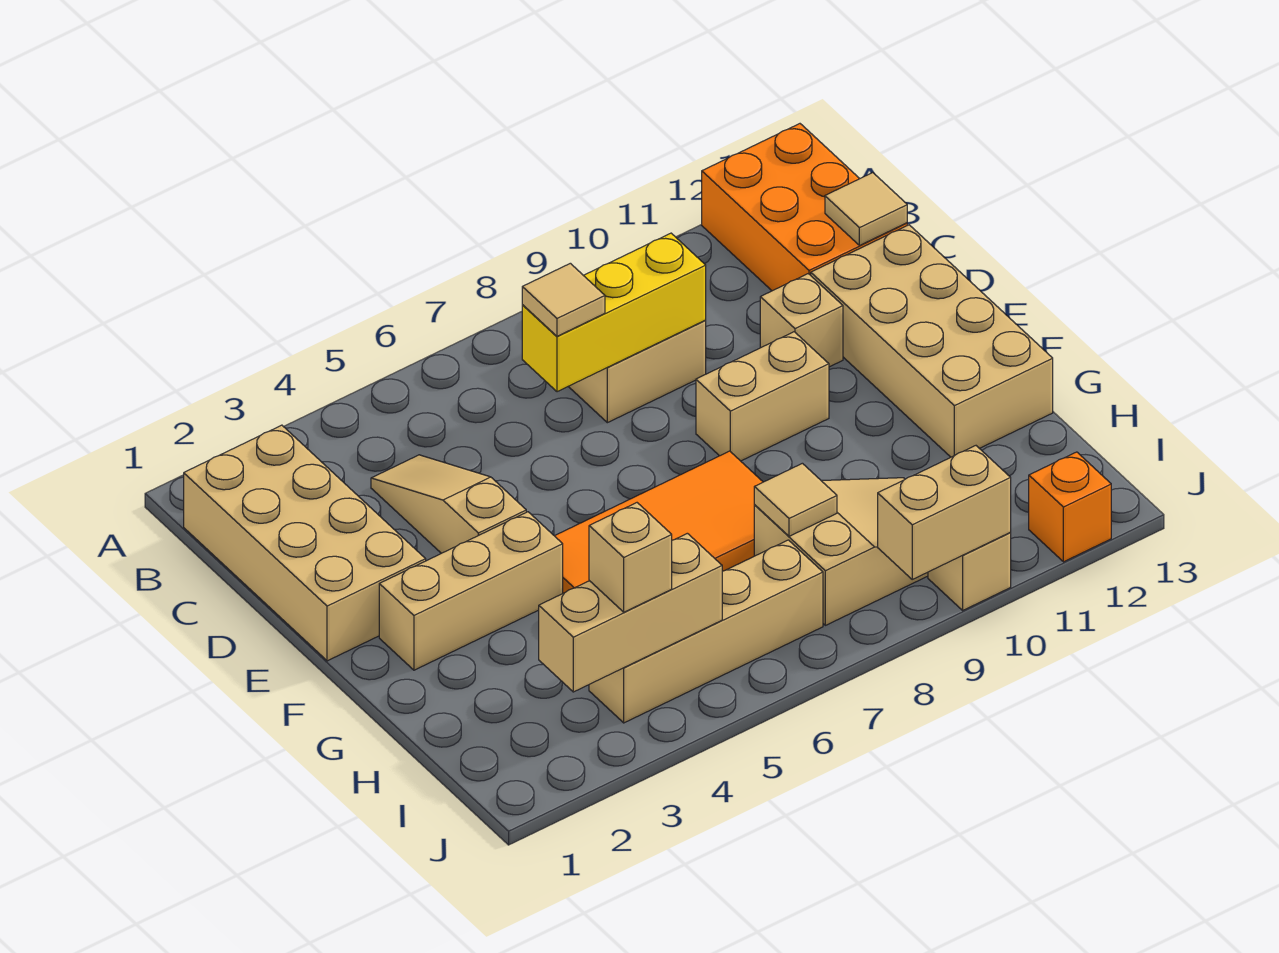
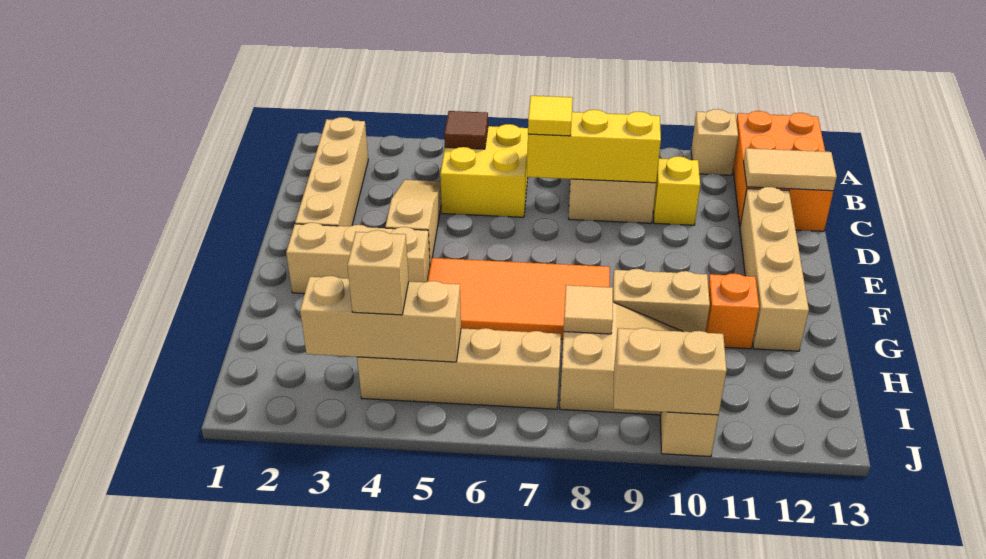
tan brick B1:E2 level 1 -> tan brick B2:E2 level 1
none -> yellow brick B5:C6 level 1
none -> brown tile B5 level 2
tan tile C7 level 3 -> yellow tile C7 level 3
none -> yellow brick C10 level 1
tan tile C13 level 2 -> tan tile C12:C13 level 2
tan brick D11 level 1 -> tan brick A11 level 1
tan brick D12:G13 level 1 -> tan brick D12:G12 level 1
tan brick E9:E10 level 1 -> tan brick G9:G10 level 1
orange brick J12 level 1 -> orange brick G11 level 1

